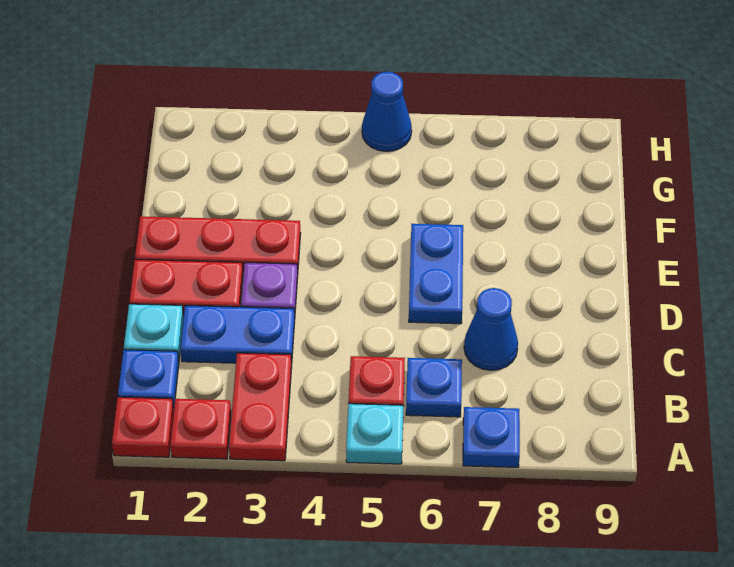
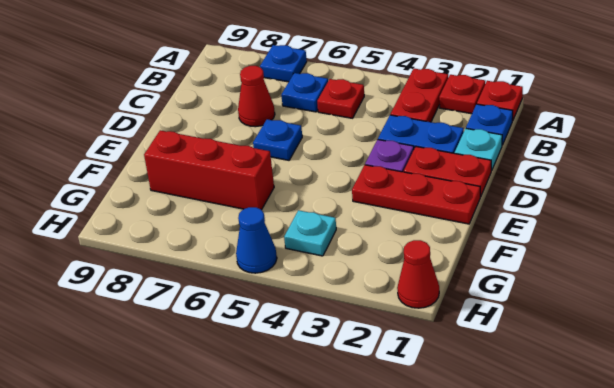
cyan plate A5 level 1 -> cyan plate G4 level 1
blue cone C7 level 1 -> red cone C7 level 1
blue plate D6:E6 level 1 -> blue plate D6 level 1
none -> red brick F6:F8 level 1
none -> red cone H1 level 1

